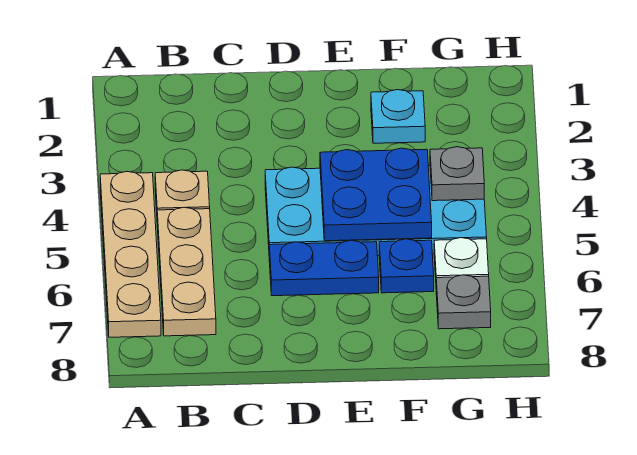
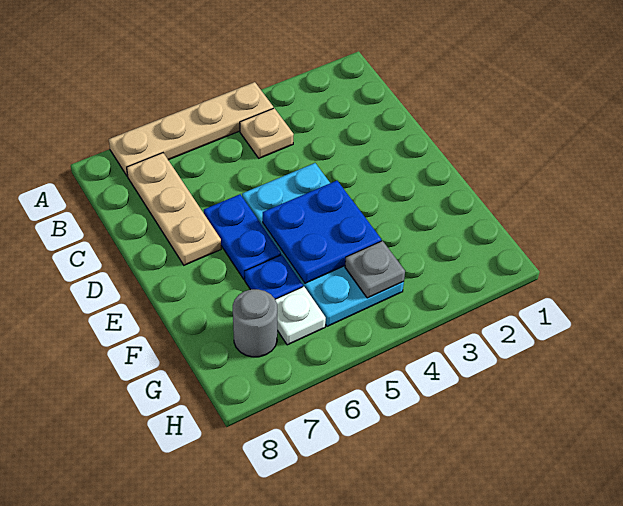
tan plate B5:B7 level 1 -> tan plate B7:D7 level 1
cyan plate F2 level 1 -> none
grey plate G7 level 1 -> grey round brick G7 level 1

